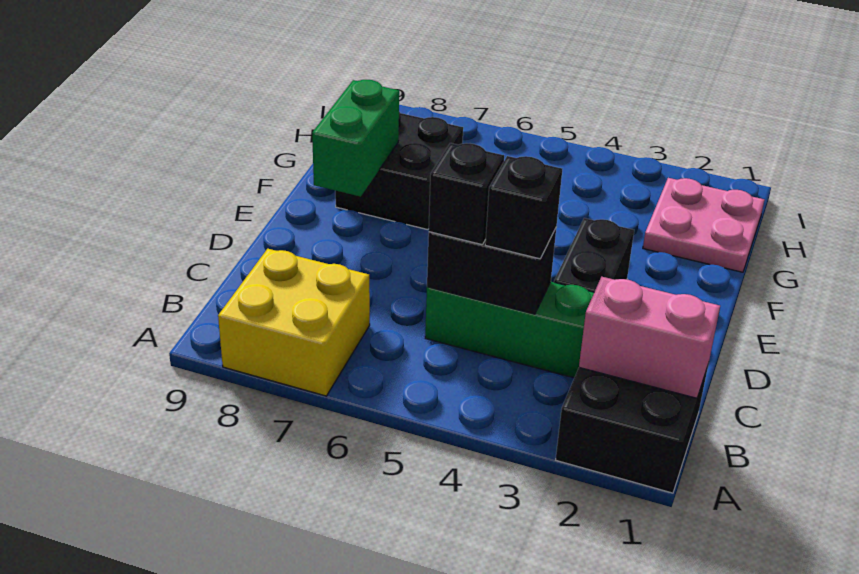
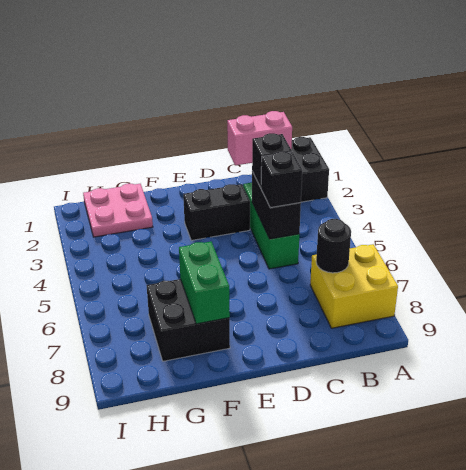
pink brick B1:B2 level 2 -> pink brick B1:C1 level 2
none -> black round brick B7 level 2
green brick E8:F8 level 2 -> green brick F7:F8 level 2

